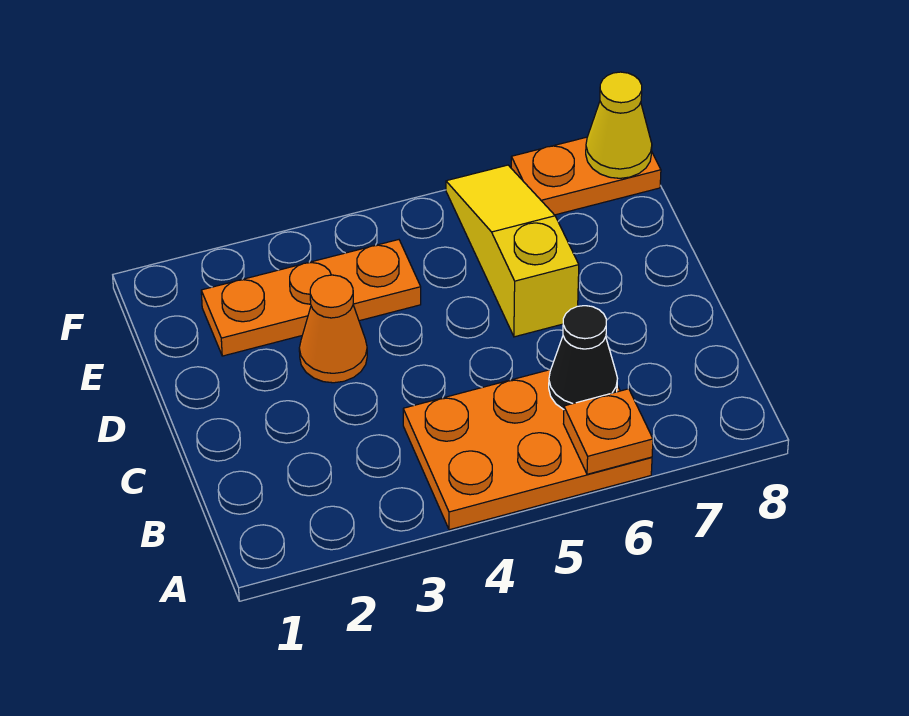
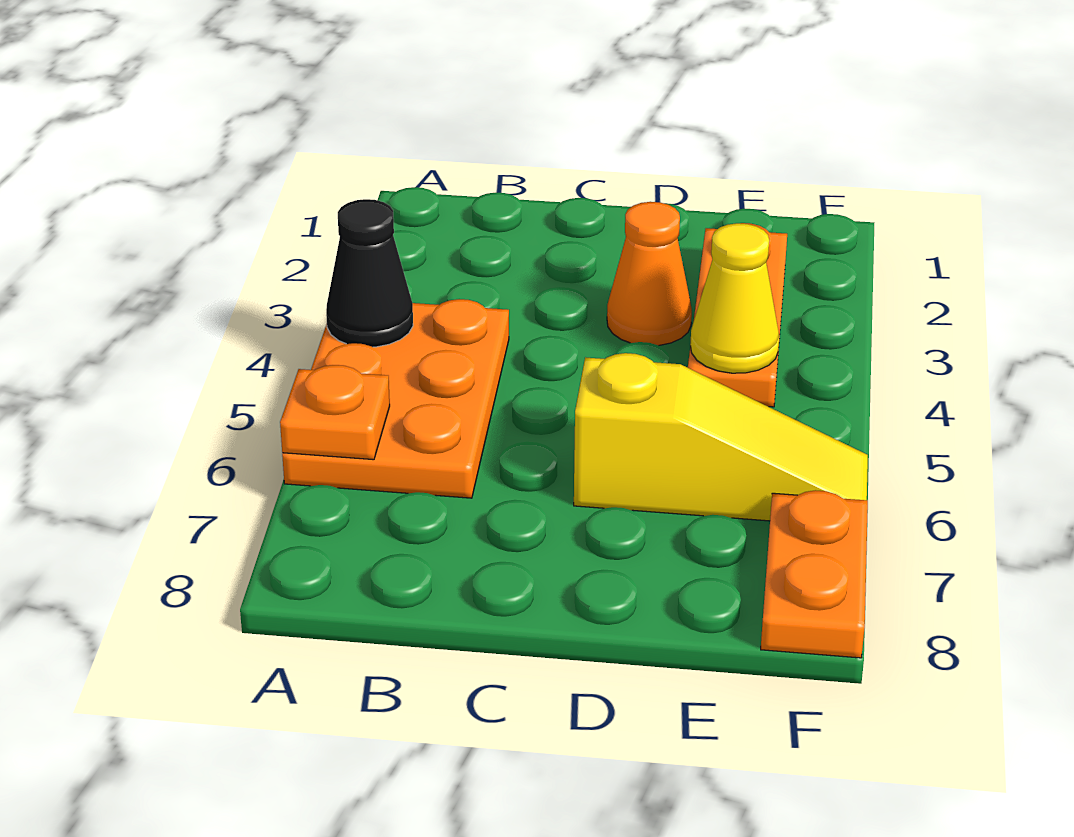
black cone B6 level 2 -> black cone A4 level 2
yellow cone F8 level 2 -> yellow cone E4 level 2

